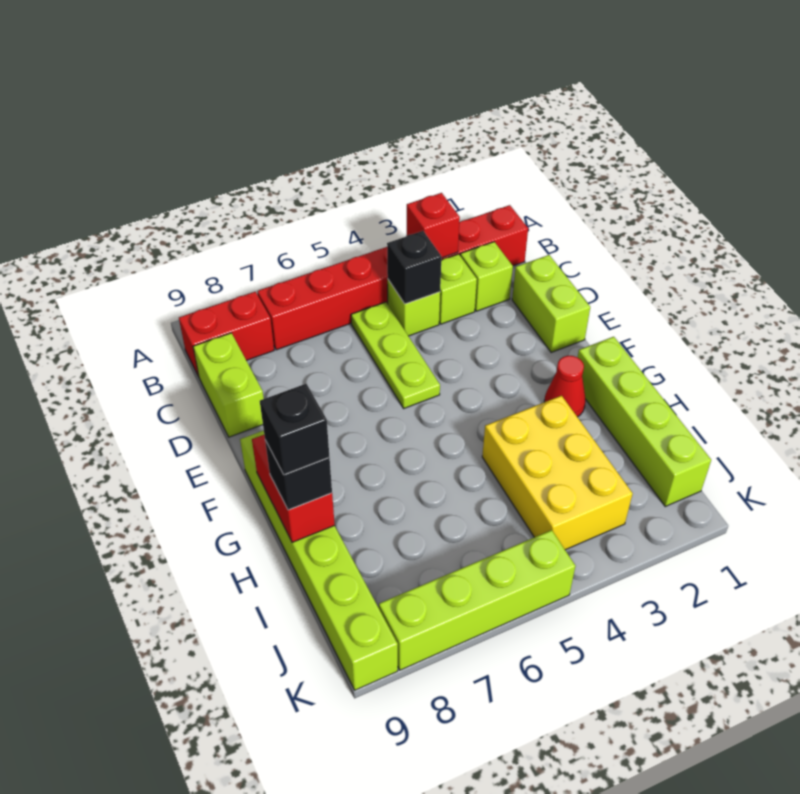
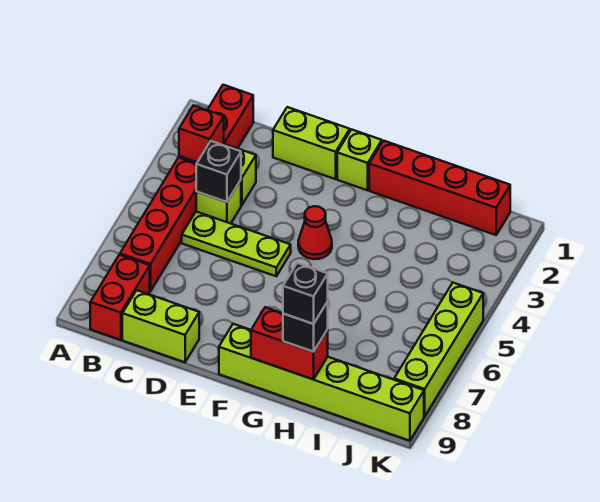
lime brick C2 level 1 -> lime brick F1 level 1
lime brick G1:J1 level 1 -> red brick G1:J1 level 1
red cone G2 level 1 -> red cone F4 level 1
yellow brick H3:J4 level 1 -> none

